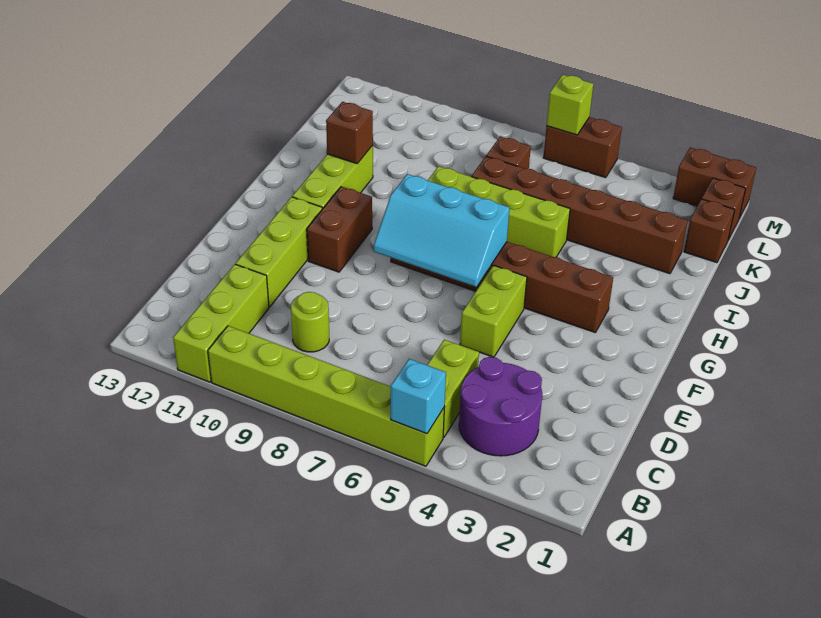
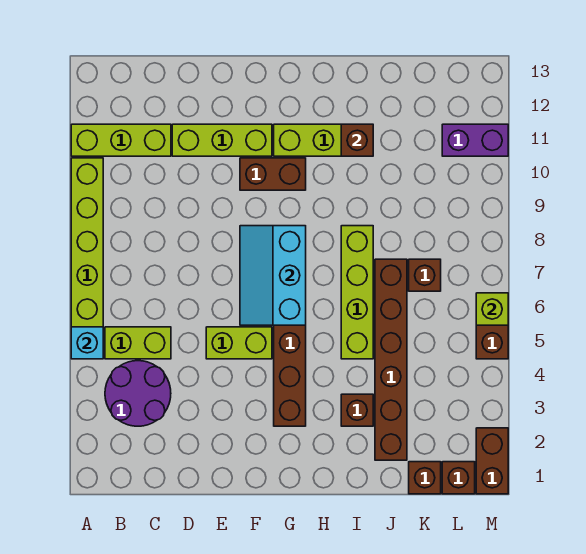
lime round brick C9 level 1 -> none
none -> brown brick I3 level 1
none -> purple brick L11:M11 level 1

